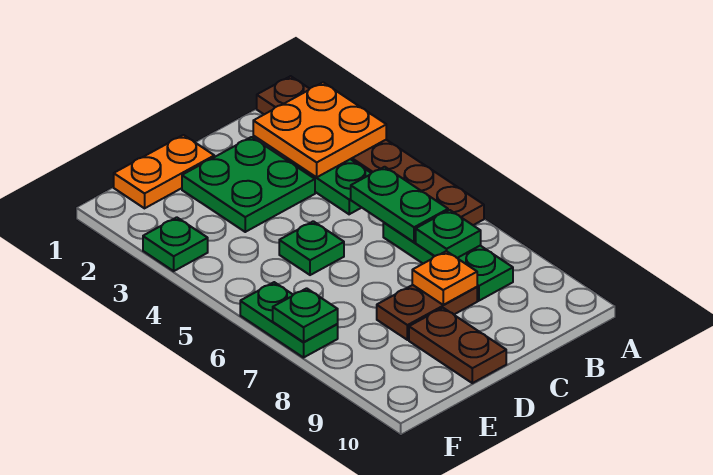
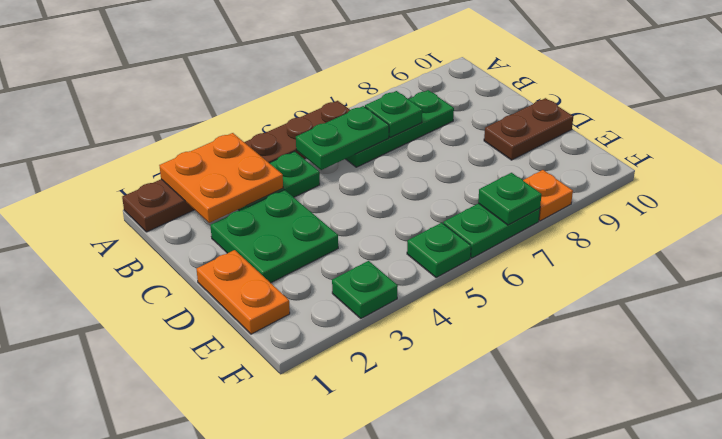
brown plate C8:D8 level 1 -> none
orange plate C8 level 2 -> orange plate F8 level 1
green plate D5 level 1 -> green plate F5 level 1

